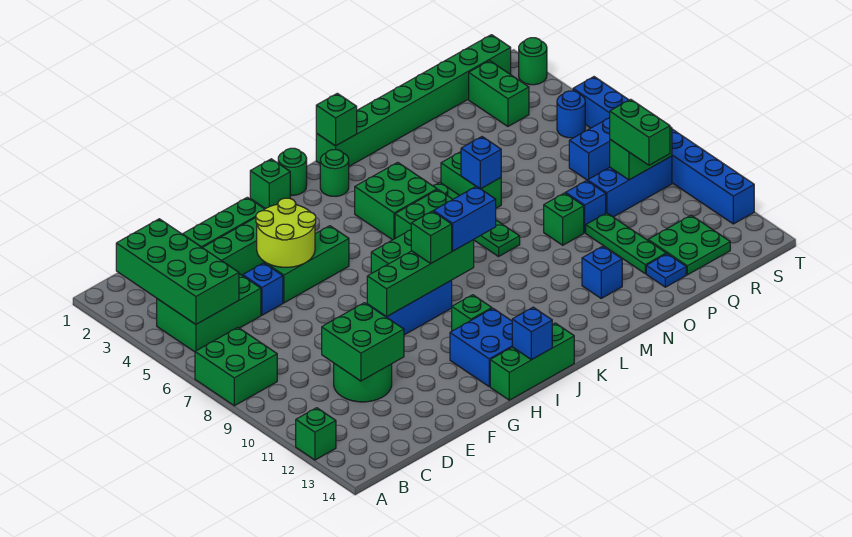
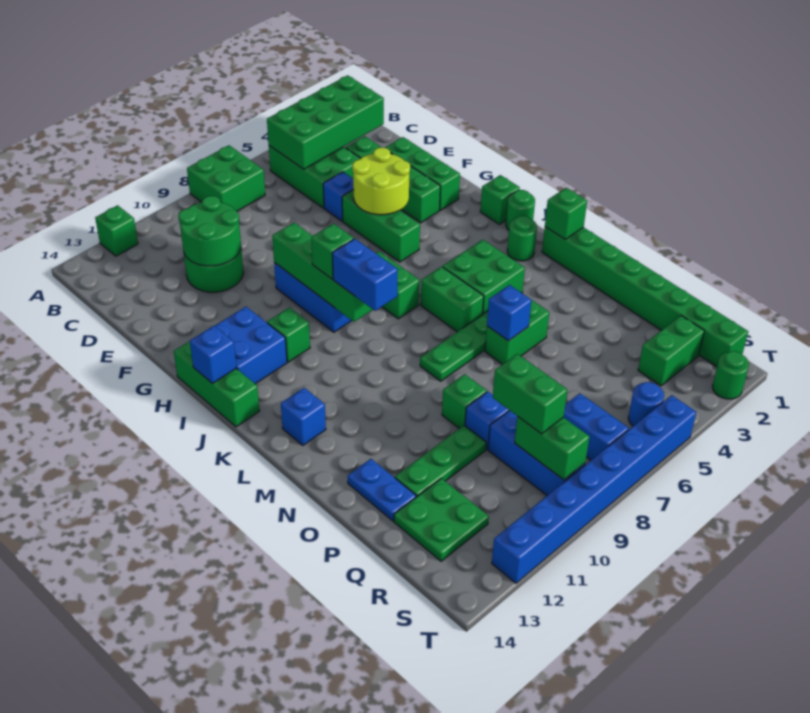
green brick D10:E11 level 2 -> green round brick D10:E11 level 2
blue brick N12 level 1 -> blue brick L13 level 1
blue plate P13 level 1 -> blue plate O13:P13 level 1
green brick R9:R10 level 3 -> green brick Q9:R9 level 3

